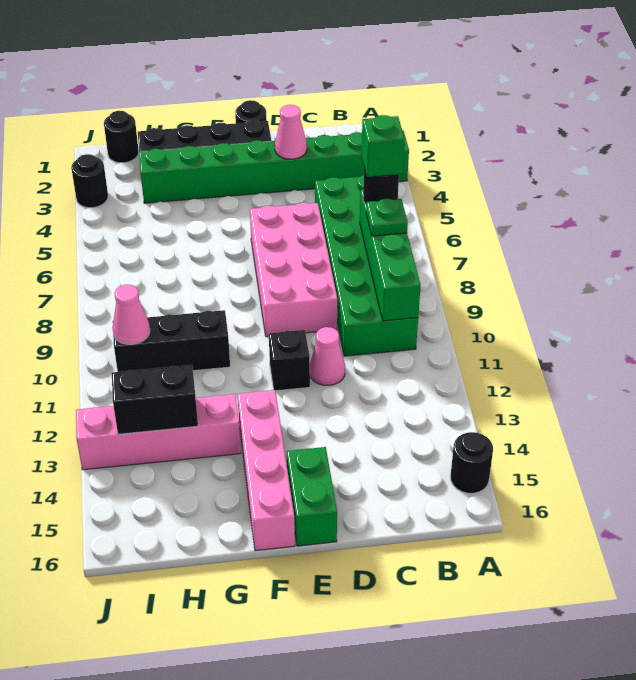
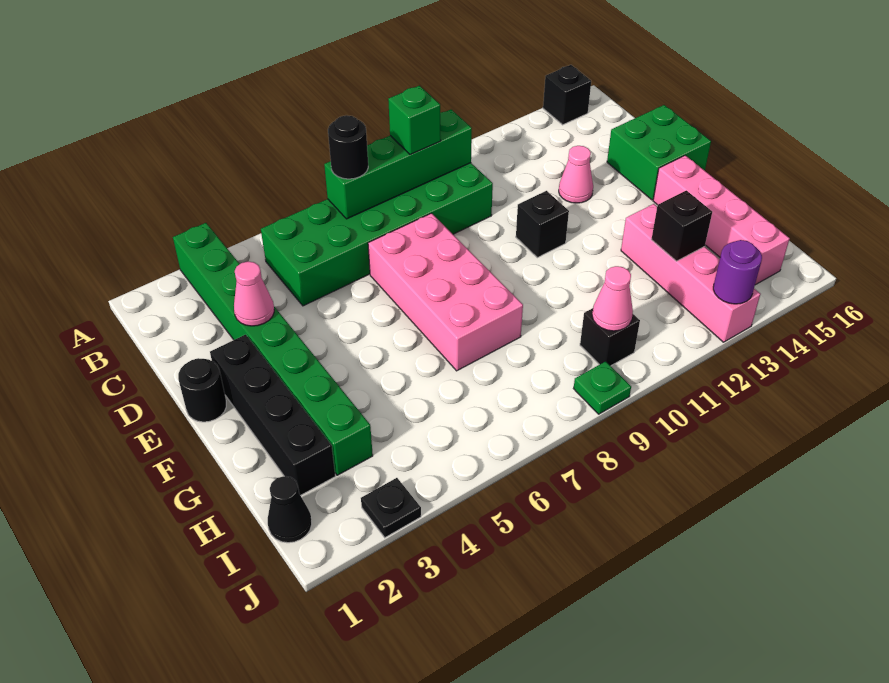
black round brick A15 level 1 -> black brick A15 level 1
green brick B7 level 4 -> green brick B9 level 3
green plate B8 level 3 -> green plate J9 level 1
pink brick D6:E9 level 1 -> pink brick D7:G8 level 1
pink cone D11 level 1 -> pink cone D13 level 1
green brick E15:E16 level 1 -> green brick D15:E16 level 1
pink brick F13:F16 level 1 -> pink brick F15:I15 level 1
black brick G10:I10 level 1 -> black brick I10 level 1
black brick H13:I13 level 2 -> black brick H13 level 2
black round brick I1 level 1 -> black cone I1 level 1
black round brick J3 level 1 -> black plate J3 level 1
none -> purple round brick J13 level 2

